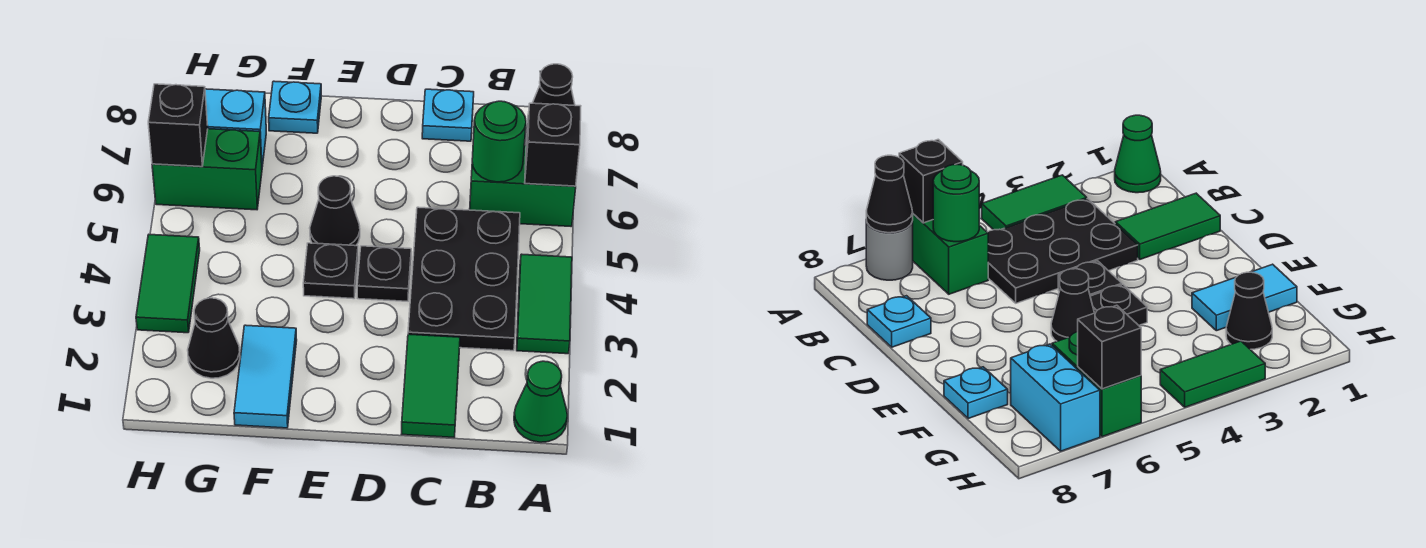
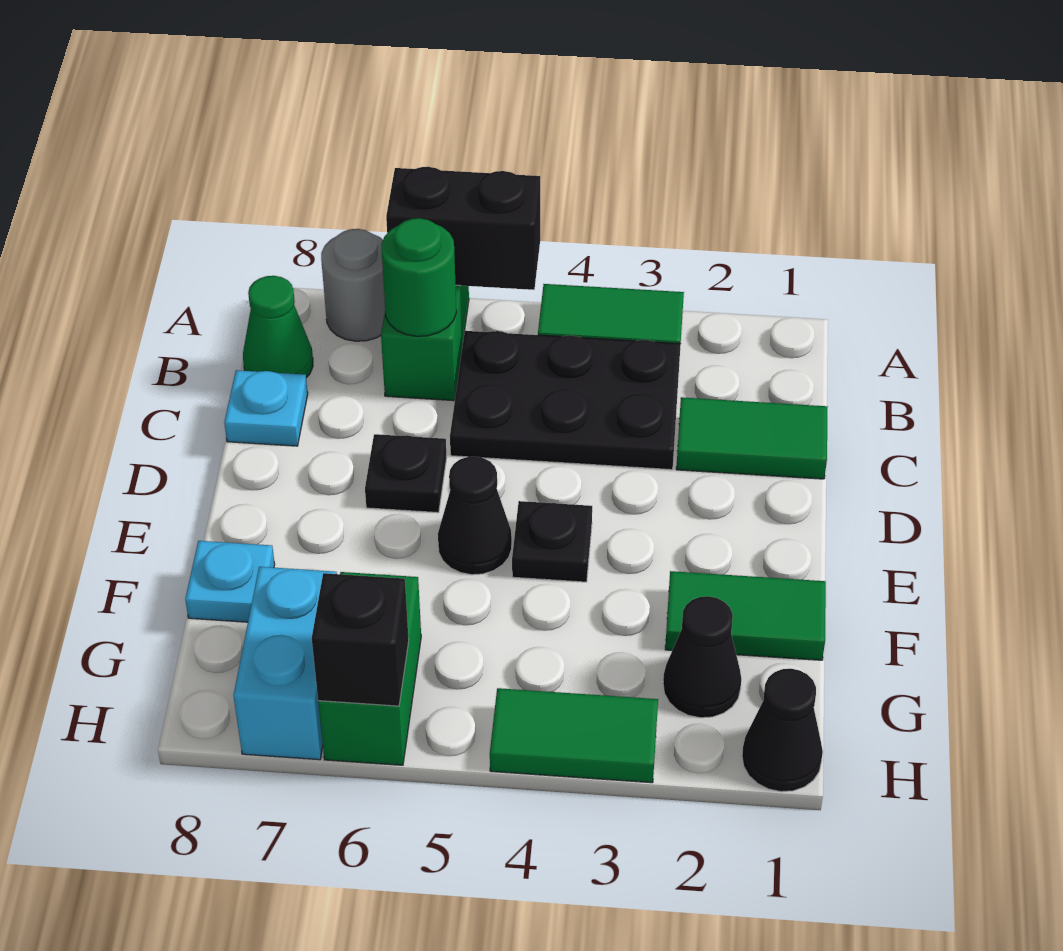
green cone A1 level 1 -> green cone B8 level 1
black brick A6 level 2 -> black brick A5:A6 level 2
black cone A7 level 2 -> black cone H1 level 1
black plate D4 level 1 -> black plate D6 level 1
cyan tile F1:F2 level 1 -> green tile F1:F2 level 1

